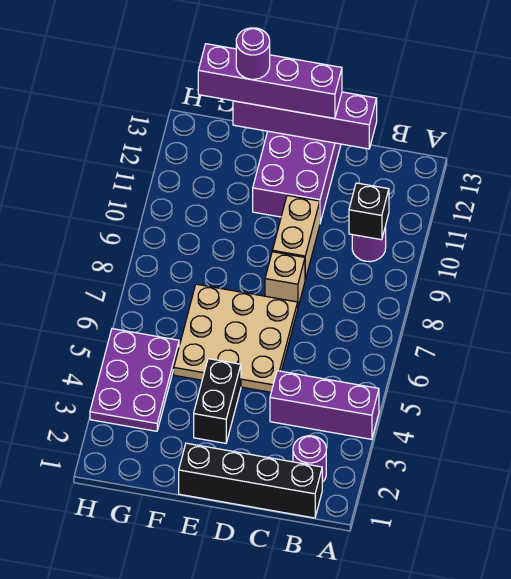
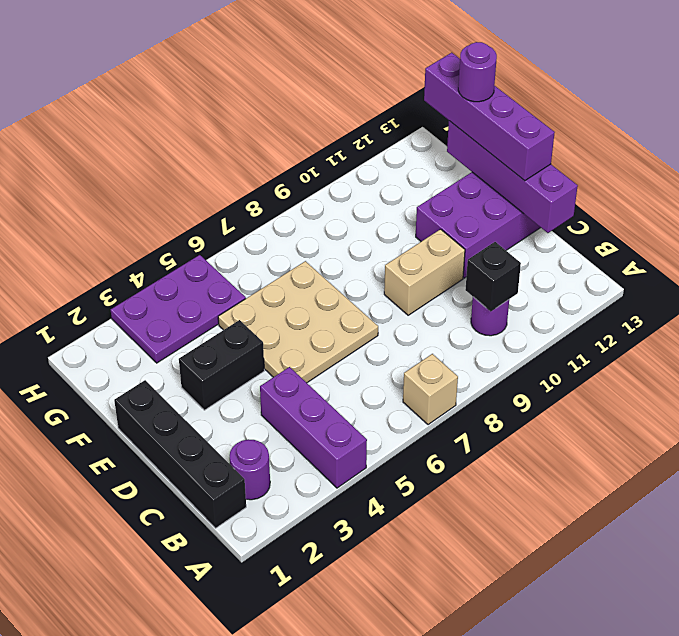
tan brick D8 level 1 -> tan brick A7 level 1

